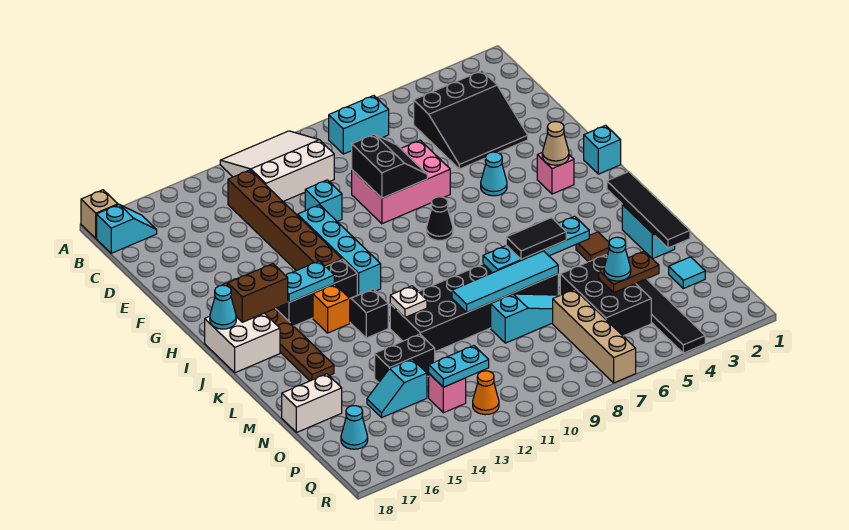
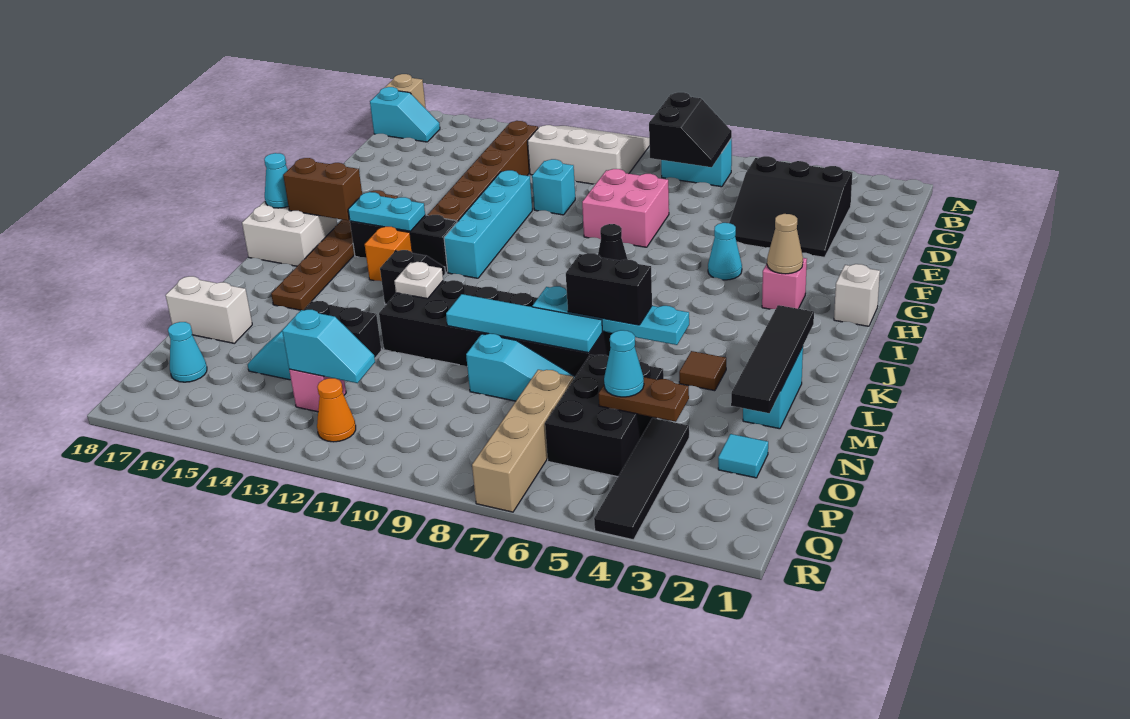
pink brick E7:F9 level 1 -> pink brick E8:F9 level 1
black slope E8:F9 level 2 top 9 -> black slope B7:C8 level 2 top 8
cyan brick H1 level 1 -> white brick H1 level 1
black tile L6:L7 level 3 -> black brick L6:L7 level 3
cyan plate P12:P13 level 2 -> cyan slope P12:P13 level 2 top 13

